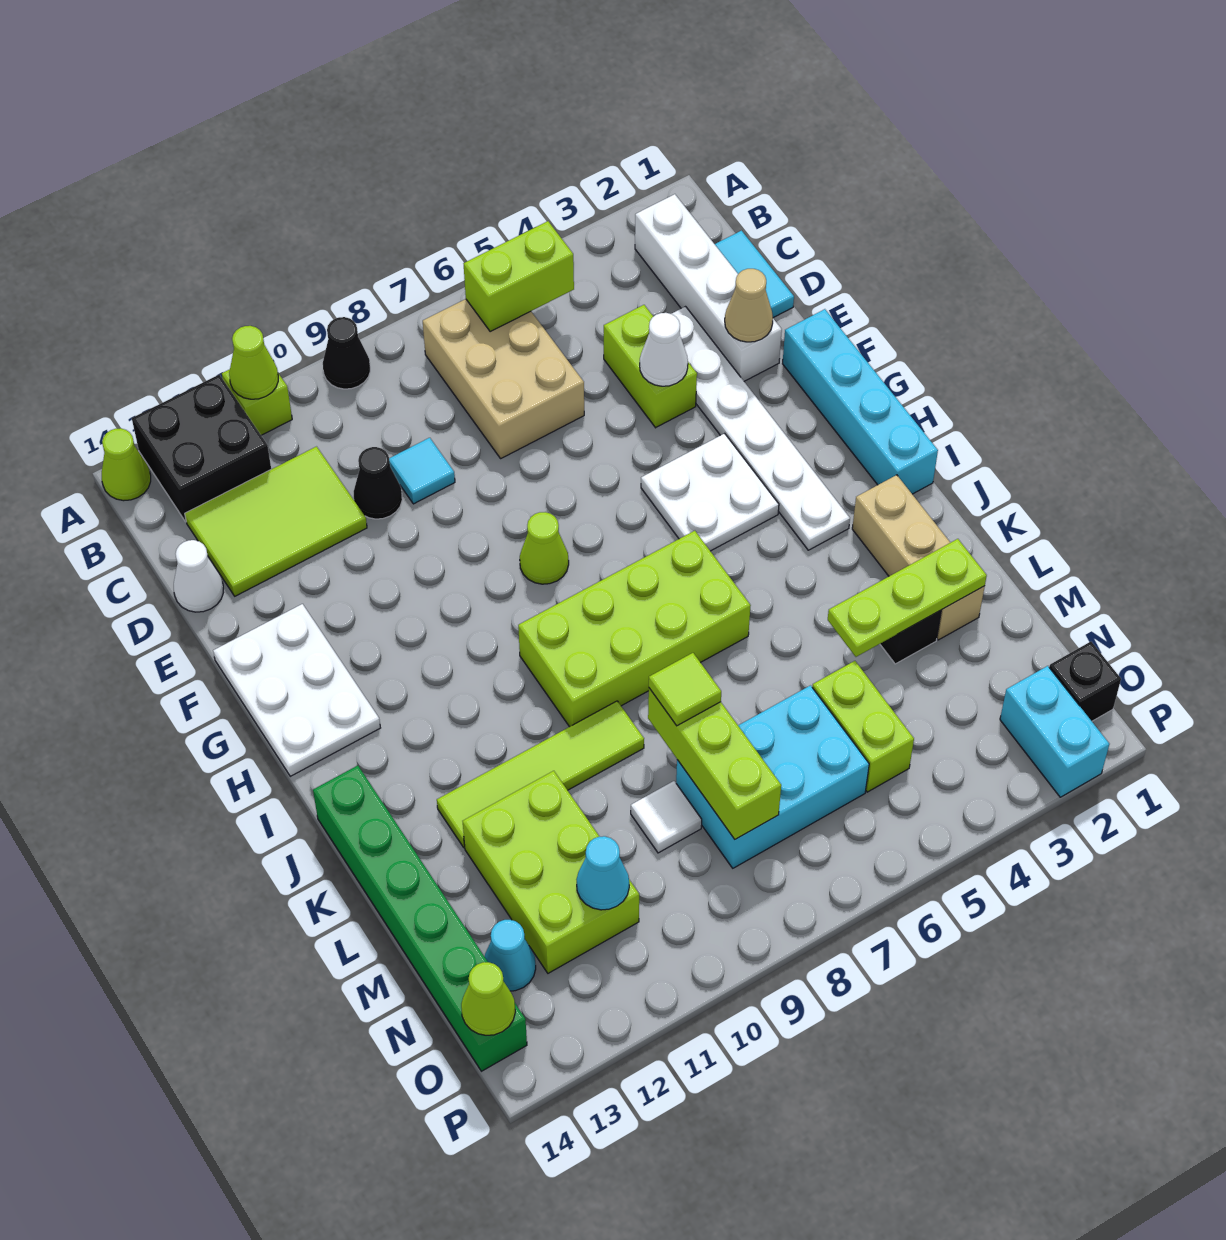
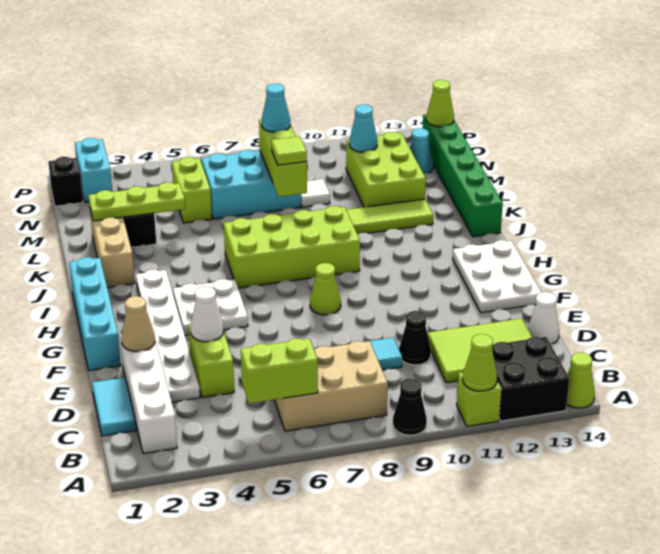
tan brick B6:D7 level 1 -> tan brick B6:C8 level 1
none -> cyan cone N8 level 3

